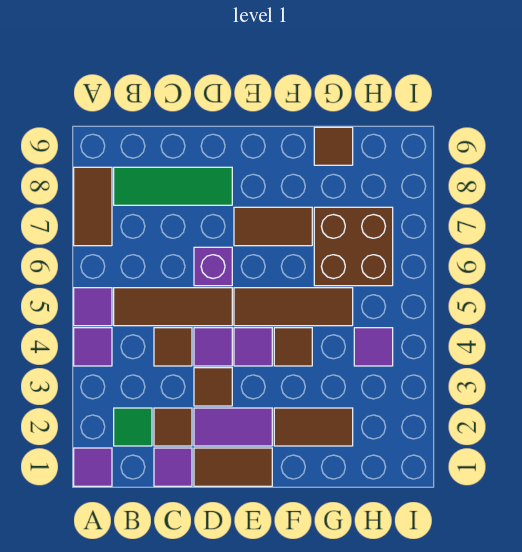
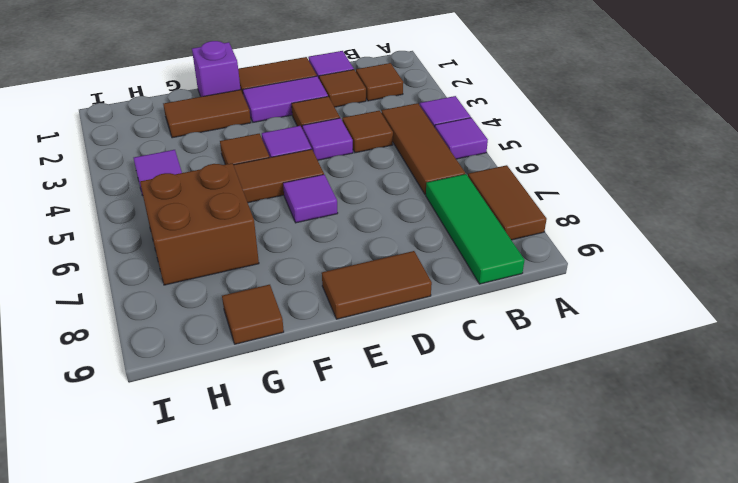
purple tile A1 level 1 -> purple tile E6 level 1
green tile B2 level 1 -> brown tile B2 level 1
brown tile B5:D5 level 1 -> brown tile B4:B6 level 1
green tile B8:D8 level 1 -> green tile B7:B9 level 1
purple brick D6 level 1 -> purple brick F1 level 1
brown tile E7:F7 level 1 -> brown tile D9:E9 level 1

